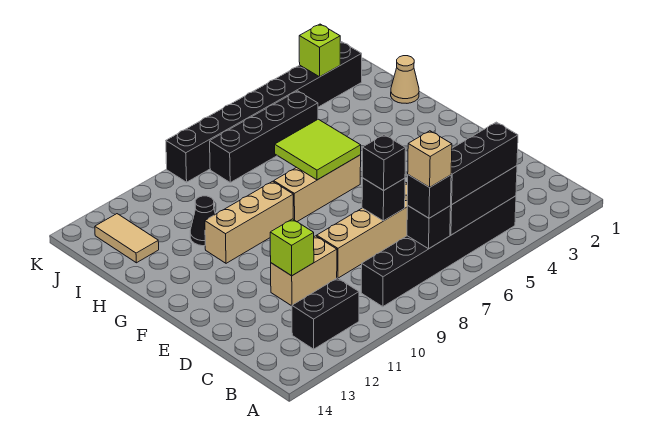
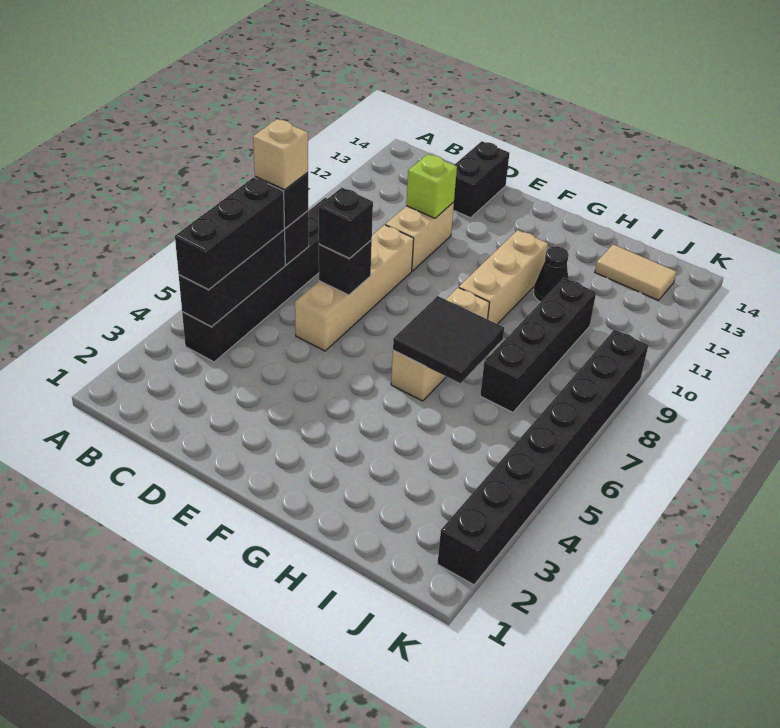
black brick B11:B12 level 1 -> black brick D13:D14 level 1
lime tile G6:H7 level 2 -> black tile G6:H7 level 2
tan cone I1 level 1 -> none
black brick J5:J8 level 1 -> black brick I7:I10 level 1
lime brick K3 level 2 -> none

